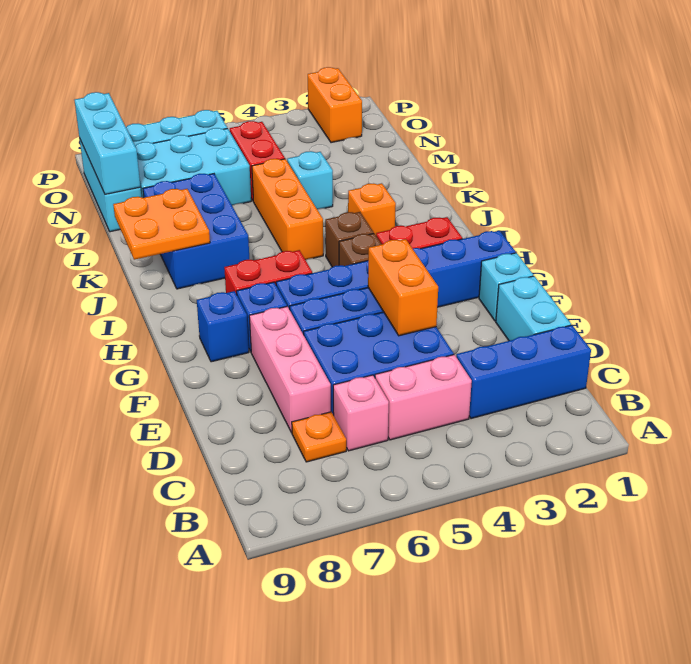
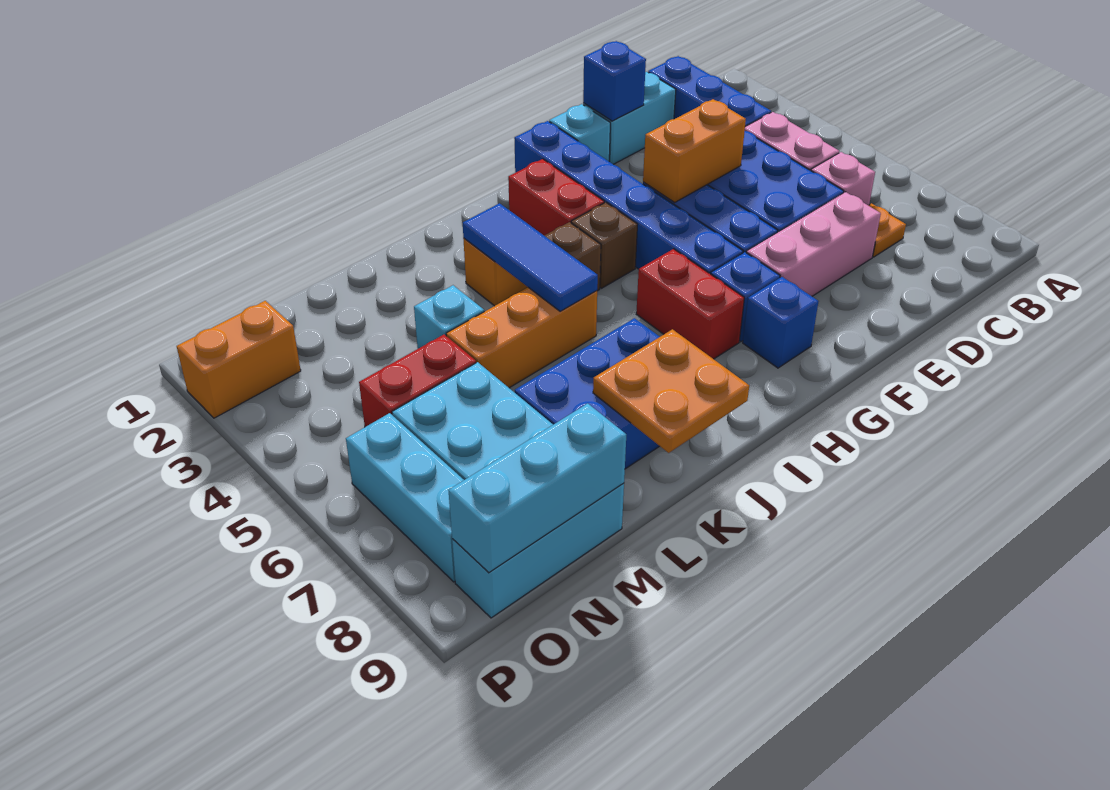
none -> blue brick E1 level 2
none -> blue tile J3:J5 level 2

